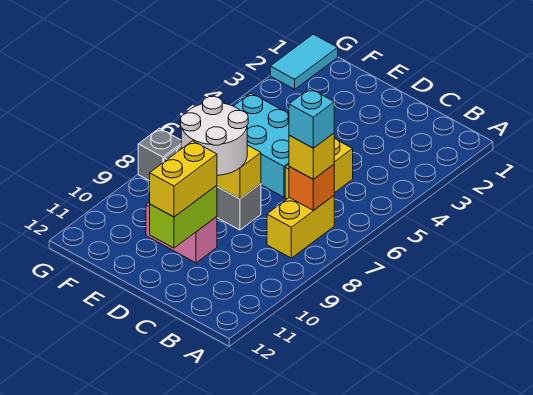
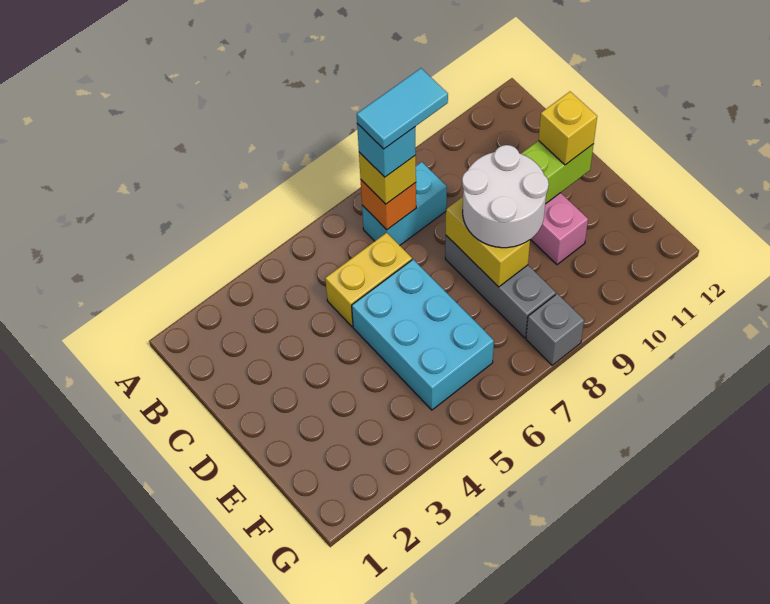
yellow brick B7:B8 level 1 -> cyan brick B7:B8 level 1
yellow brick D10:D11 level 3 -> yellow brick D11 level 3
cyan tile G1:G2 level 1 -> cyan tile B7:B8 level 5

